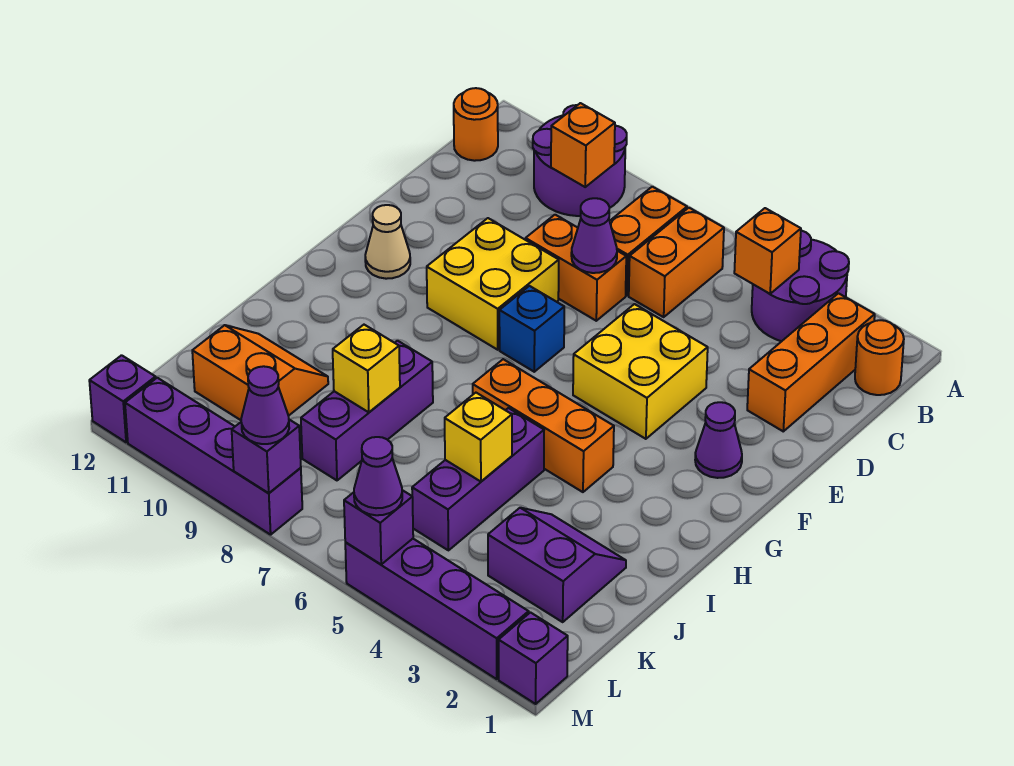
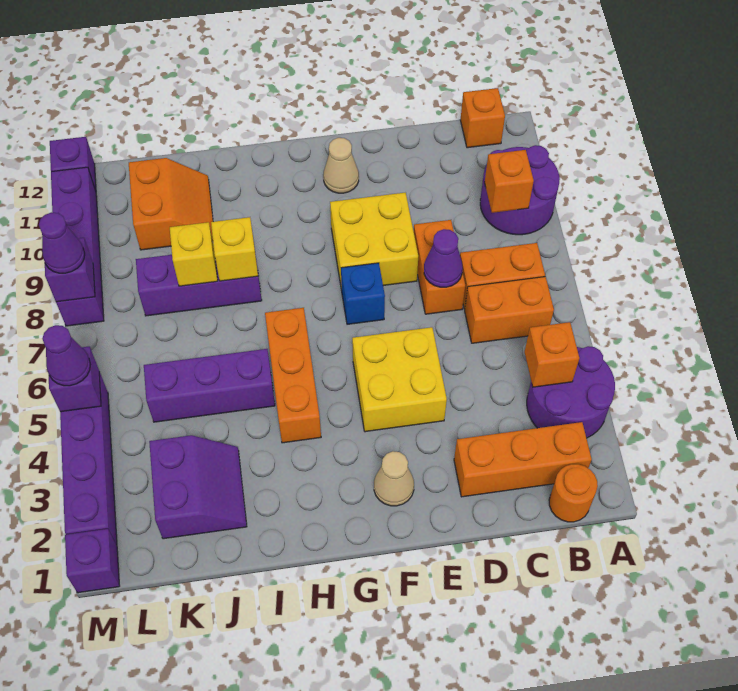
orange round brick B12 level 1 -> orange brick B12 level 1
purple cone F2 level 1 -> tan cone F2 level 1
yellow brick J5 level 2 -> yellow brick I8 level 2

